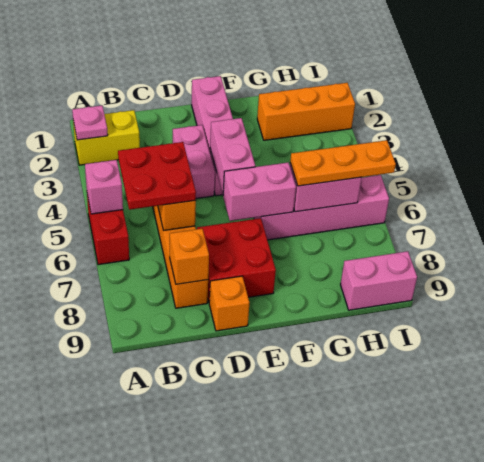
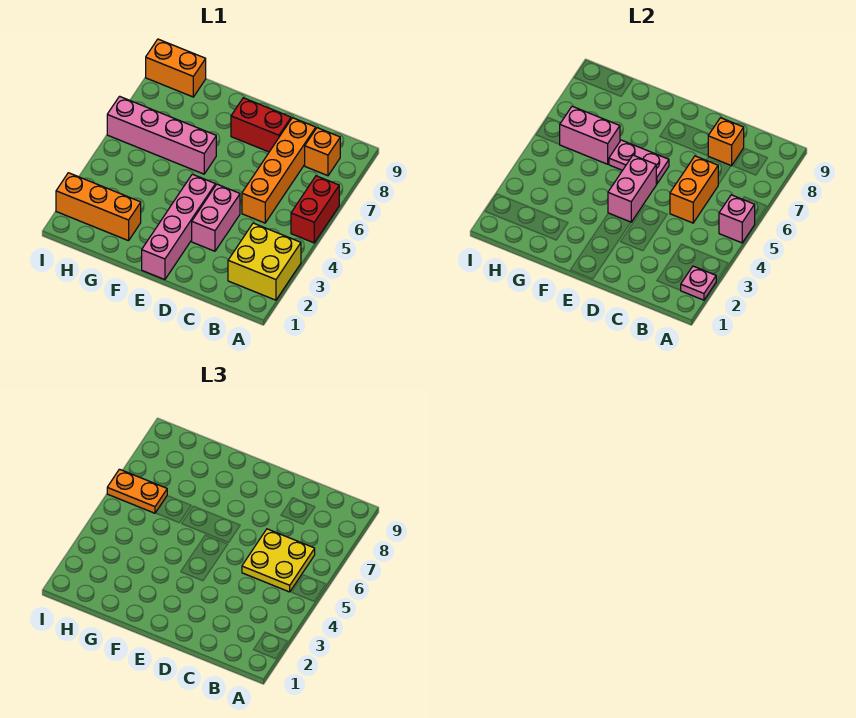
yellow brick A2:B2 level 1 -> yellow brick A2:B3 level 1
red plate B5:C6 level 3 -> yellow plate B5:C6 level 3
red brick D7:E8 level 1 -> red brick D8:E8 level 1
orange brick D9 level 1 -> orange brick B8 level 1
pink brick E6:F6 level 2 -> pink plate E6:F6 level 2
orange plate G6:I6 level 3 -> orange plate H6:I6 level 3
pink brick H9:I9 level 1 -> orange brick H9:I9 level 1

